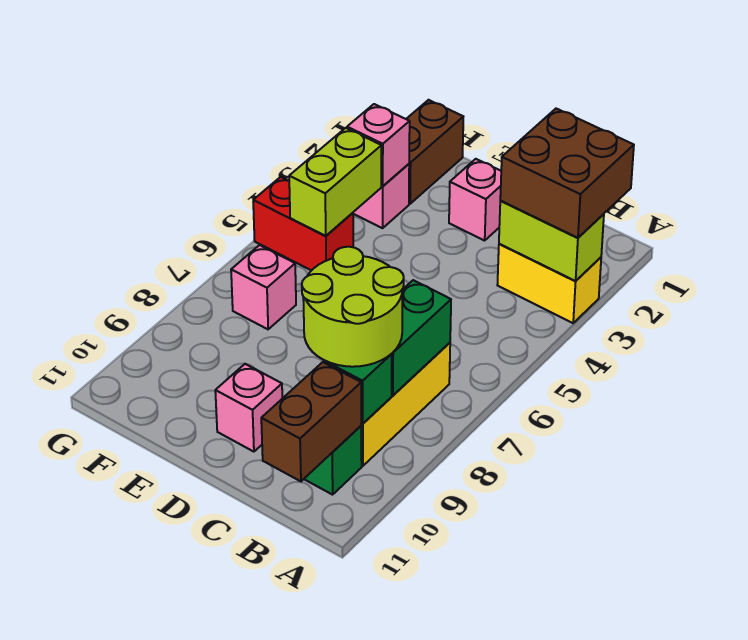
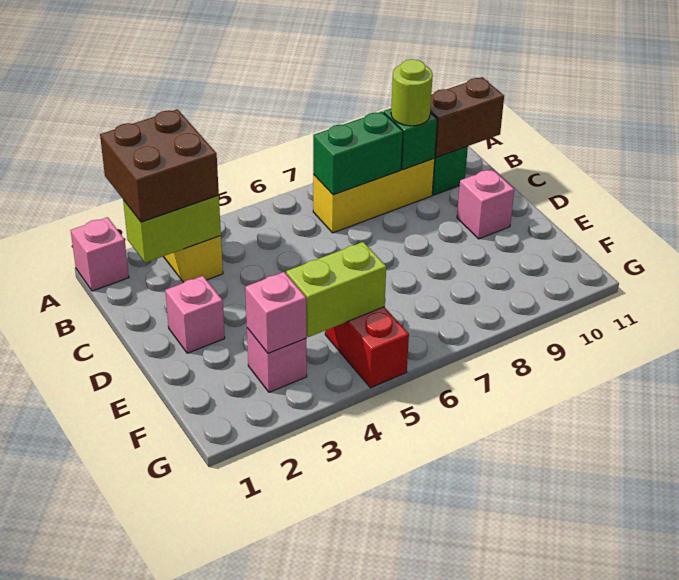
lime brick A3:B3 level 2 -> lime brick B2:B3 level 2
lime round brick B8:C9 level 3 -> lime round brick B9 level 3
brown brick F1:F2 level 1 -> none
pink brick F7 level 1 -> pink brick A1 level 1

